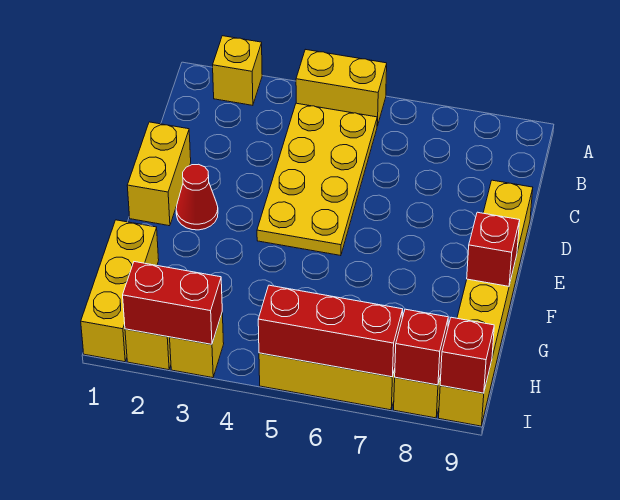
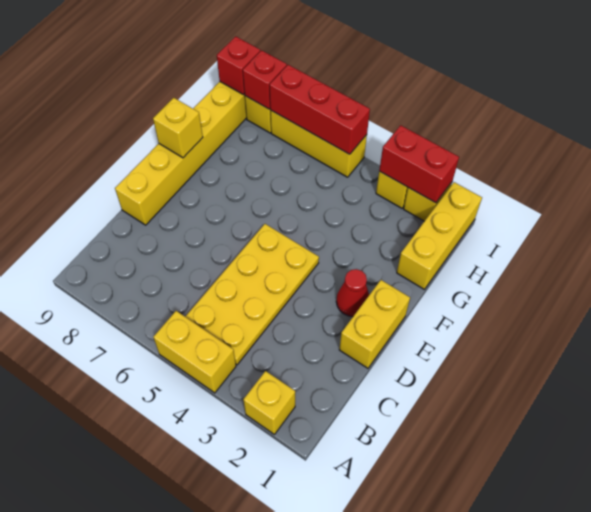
red brick F9 level 2 -> yellow brick F9 level 2

